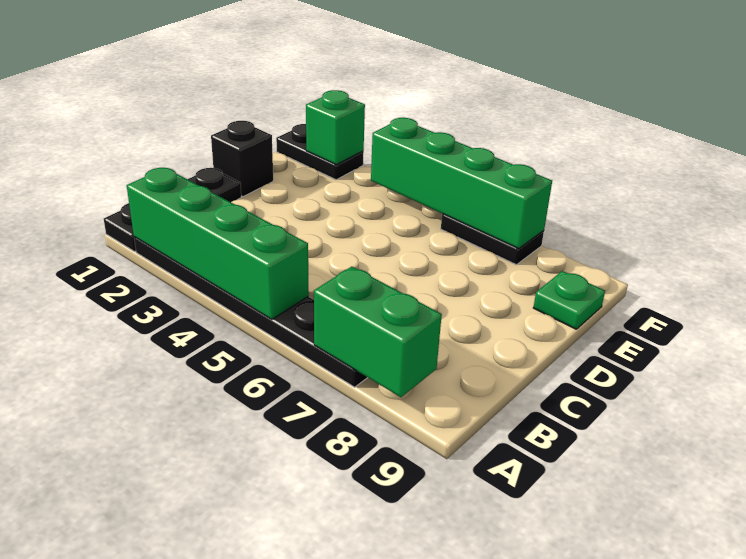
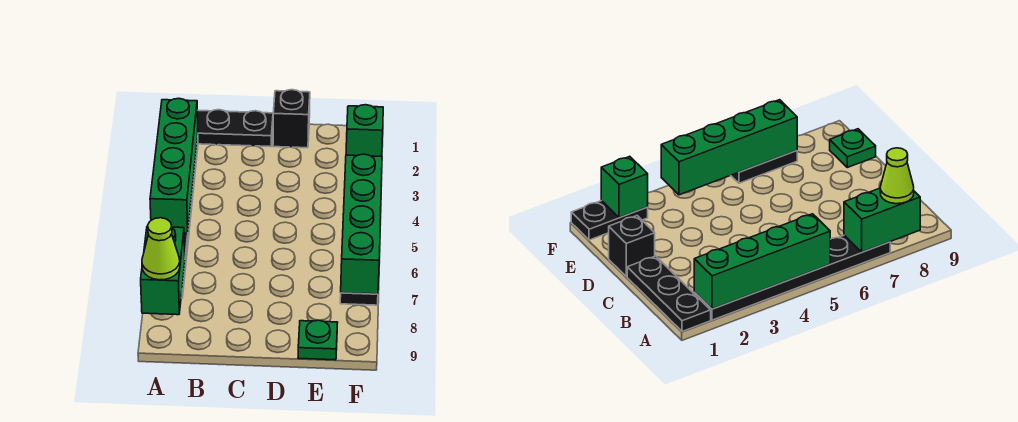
none -> lime cone A8 level 3

